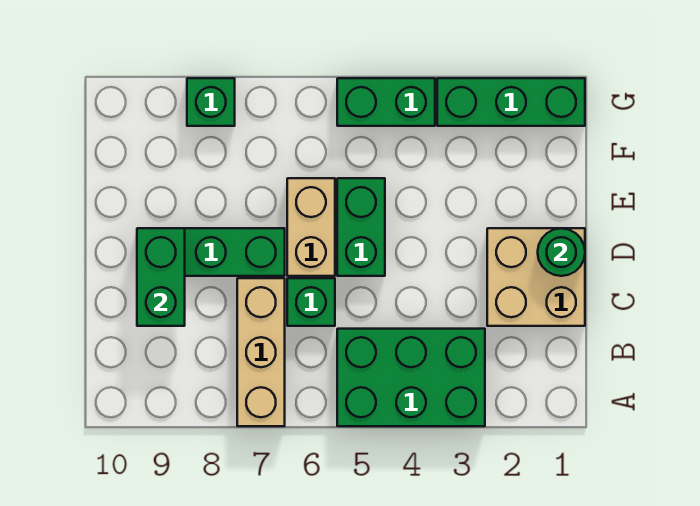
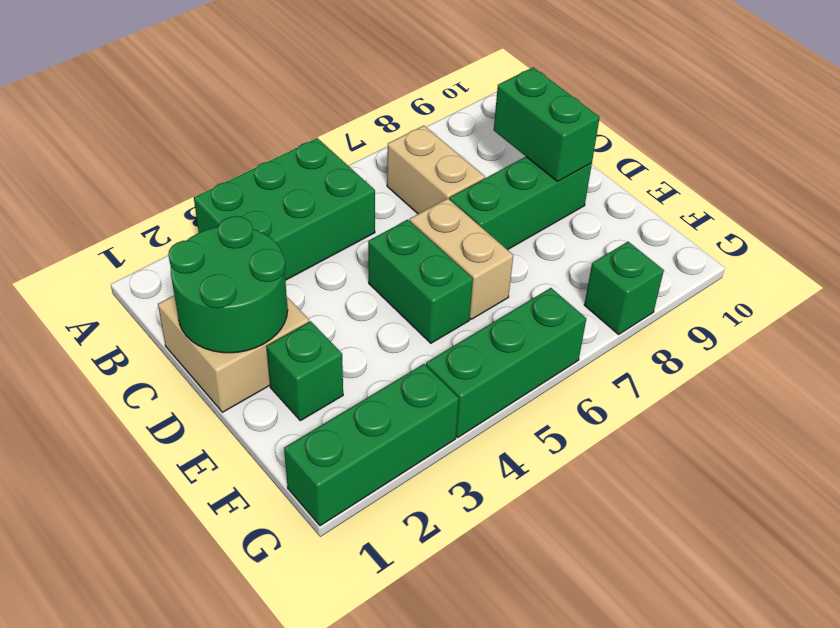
tan brick A7:C7 level 1 -> tan brick B7:C7 level 1
green brick C6 level 1 -> green brick E2 level 1
green round brick D1 level 2 -> green round brick C1:D2 level 2
green brick G4:G5 level 1 -> green brick G4:G6 level 1

